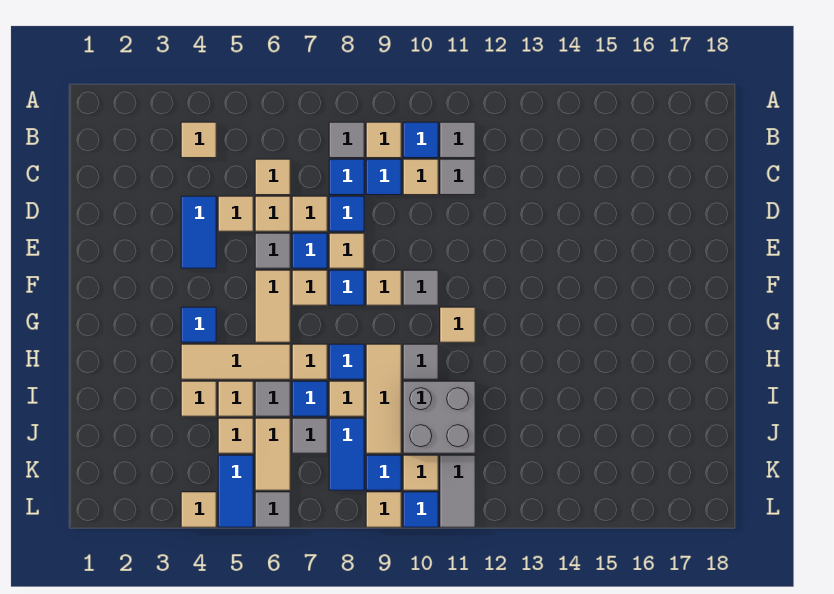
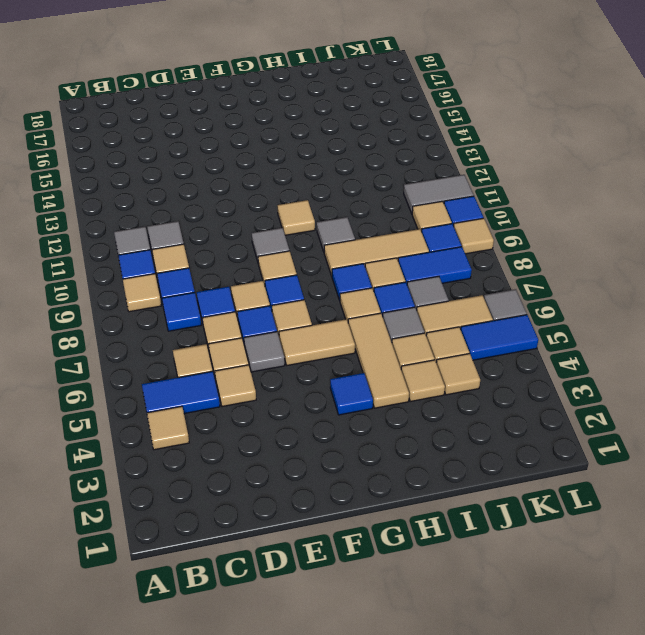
grey tile B8 level 1 -> none
blue tile D4:E4 level 1 -> blue tile B5:C5 level 1
grey brick I10:J11 level 1 -> none
tan tile L4 level 1 -> tan tile J4 level 1

